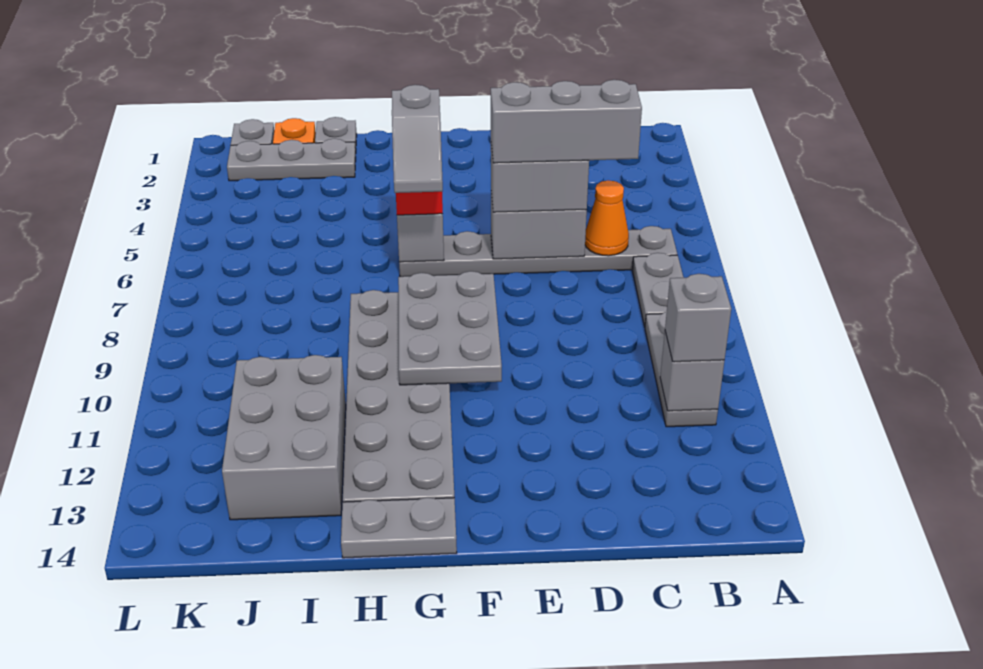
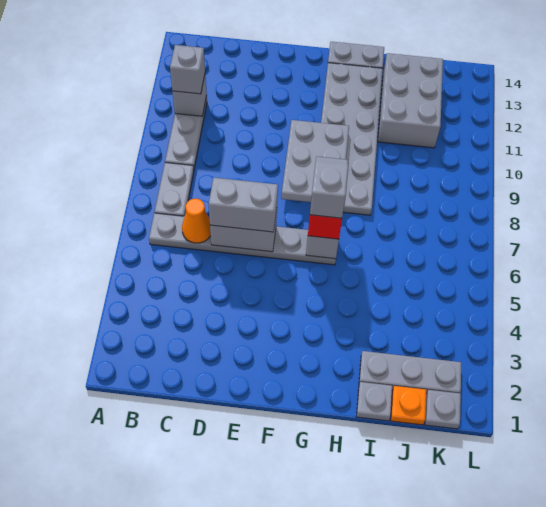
grey brick C6:E6 level 4 -> none

